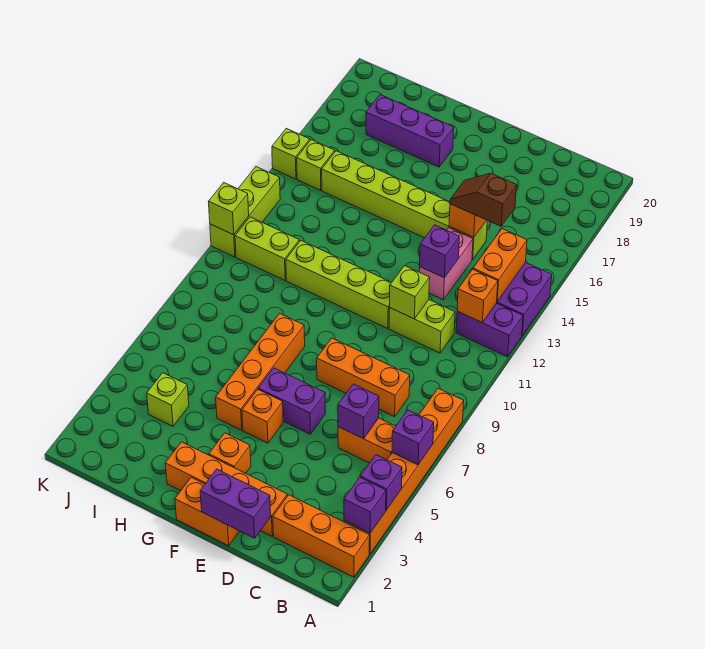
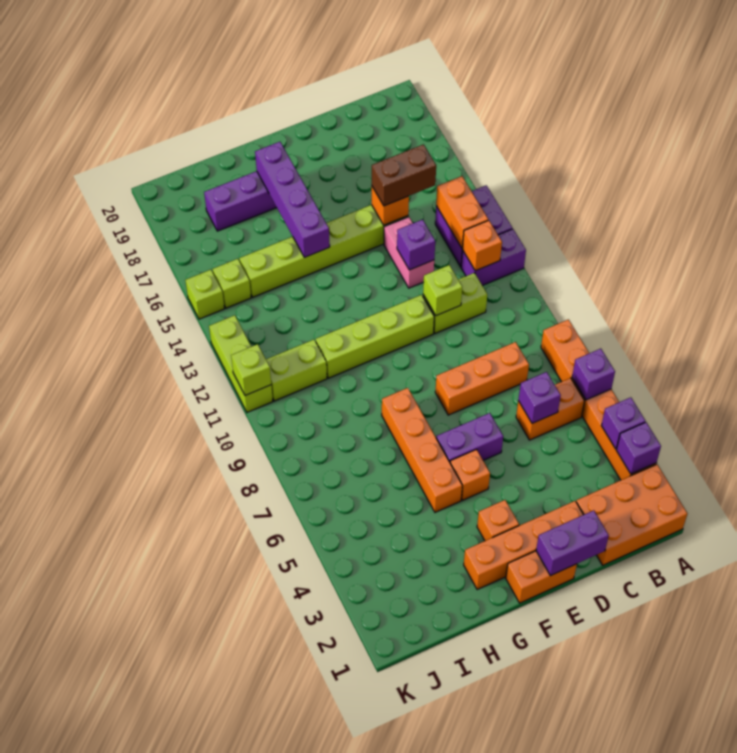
orange brick A2:C2 level 1 -> orange brick A1:C2 level 1
brown slope C15:D15 level 3 top C -> brown brick C15:D15 level 3
none -> purple brick G15:G18 level 2
lime brick I4 level 1 -> none

